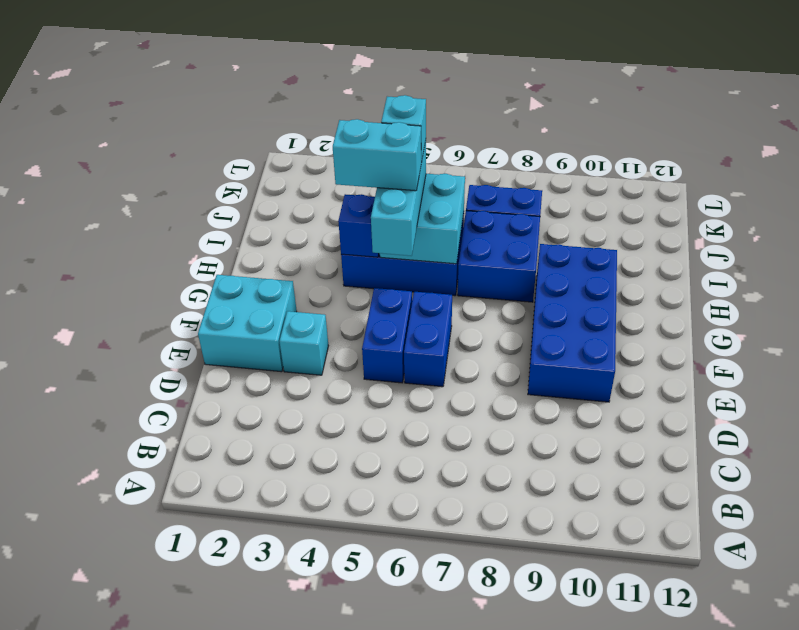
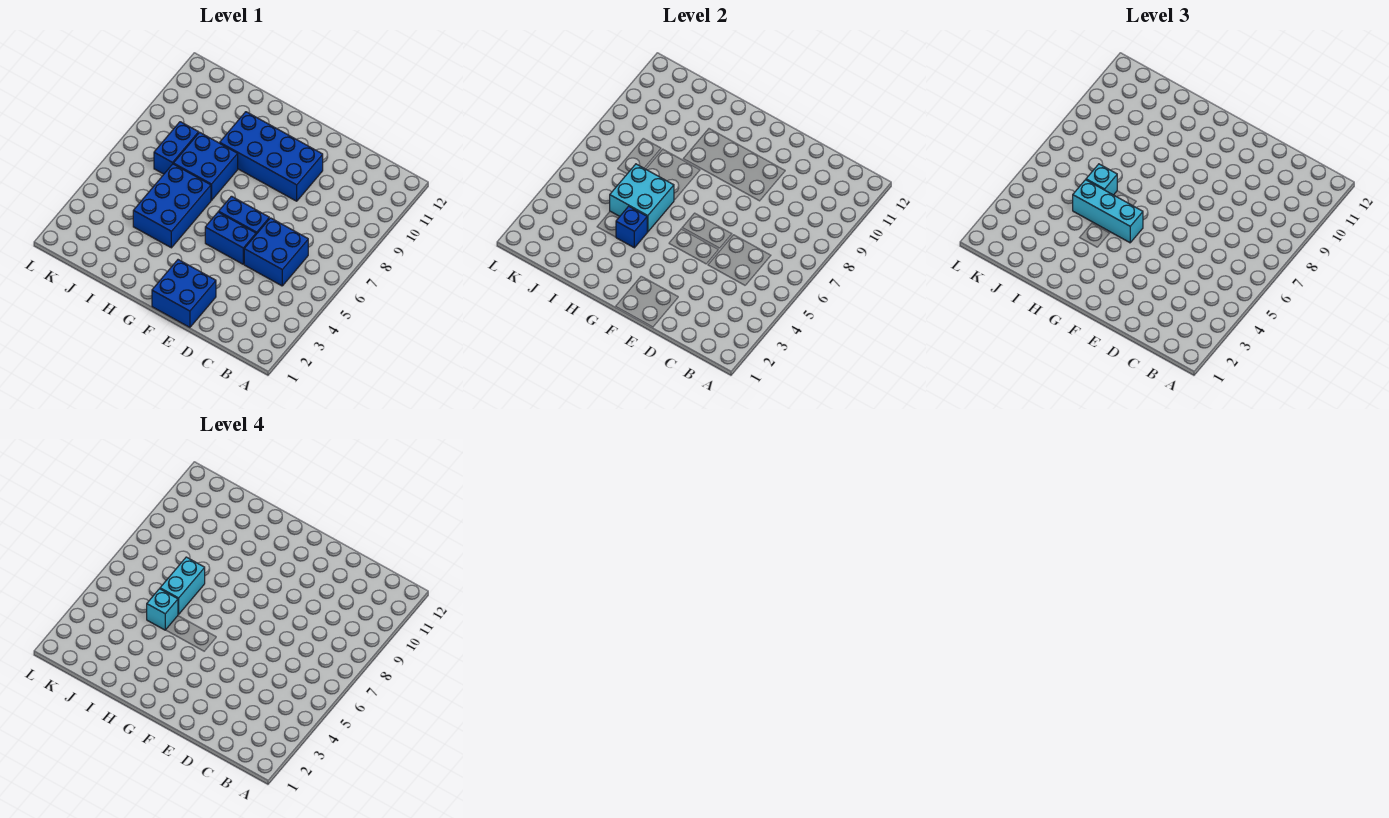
none -> blue brick C5:D6 level 1
cyan brick E1:F2 level 1 -> blue brick E1:F2 level 1
cyan brick E3 level 1 -> cyan brick I6 level 3
cyan brick H4:H5 level 4 -> cyan brick I6:I7 level 4

